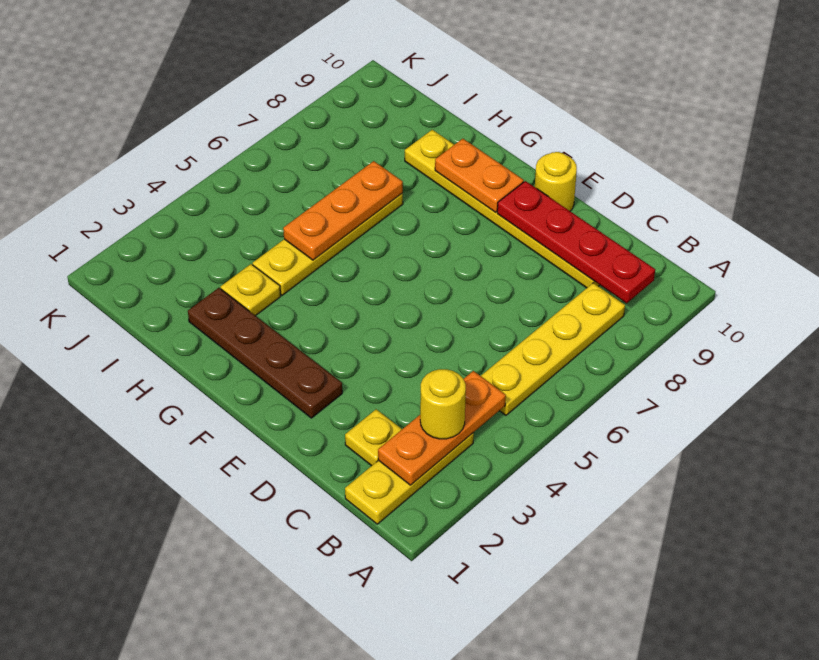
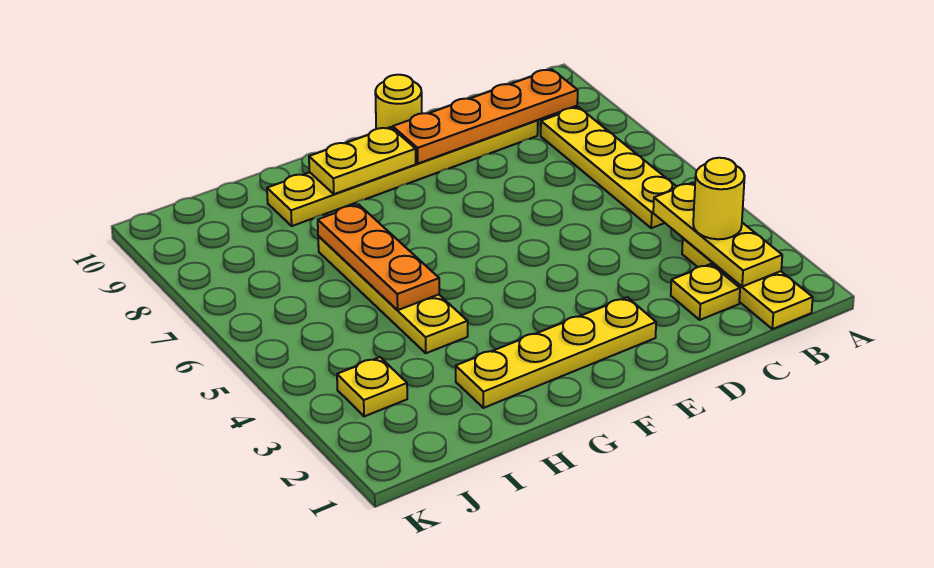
orange plate B2:B4 level 2 -> yellow plate B2:B4 level 2
red plate B9:E9 level 2 -> orange plate B9:E9 level 2
brown plate E2:H2 level 1 -> yellow plate E2:H2 level 1
orange plate F9:G9 level 2 -> yellow plate F9:G9 level 2
yellow plate H3 level 1 -> yellow plate J3 level 1

